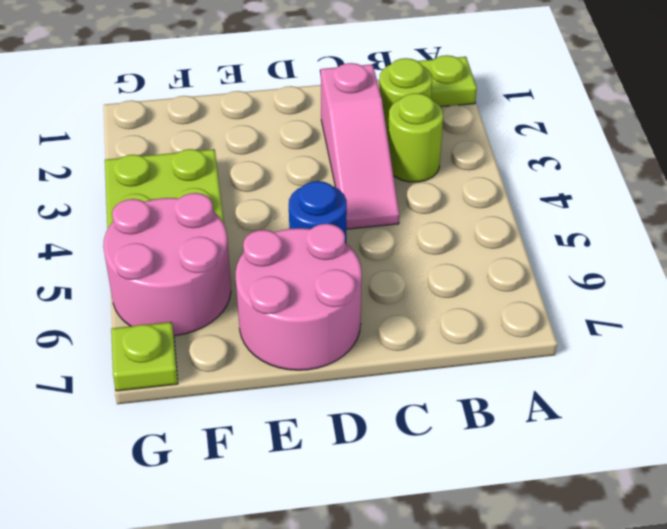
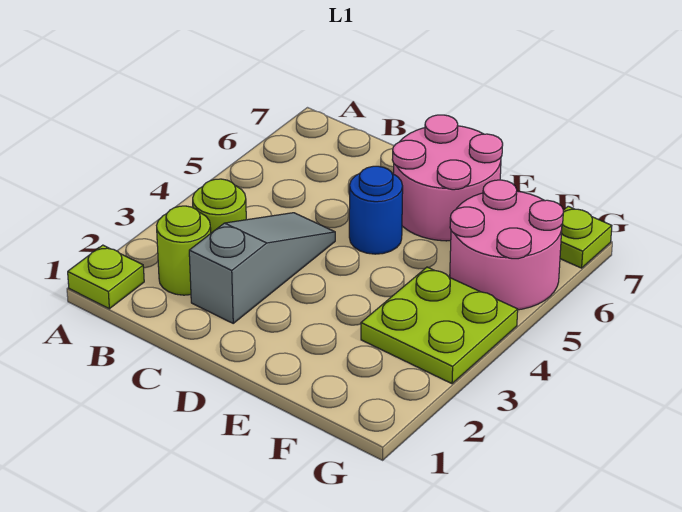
pink slope C2:C4 level 1 top 2 -> grey slope C2:C4 level 1 top 2

